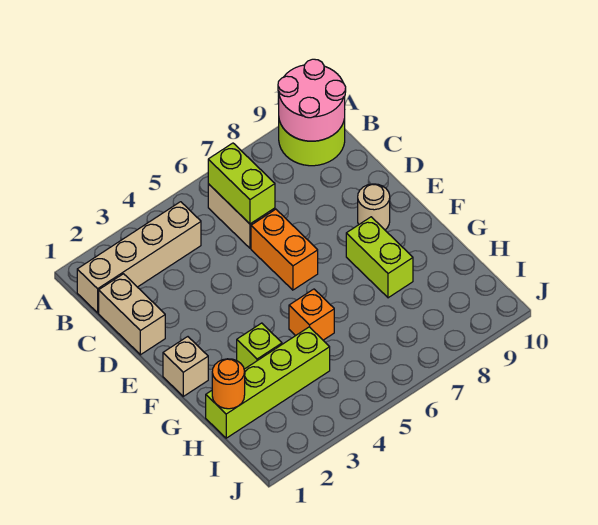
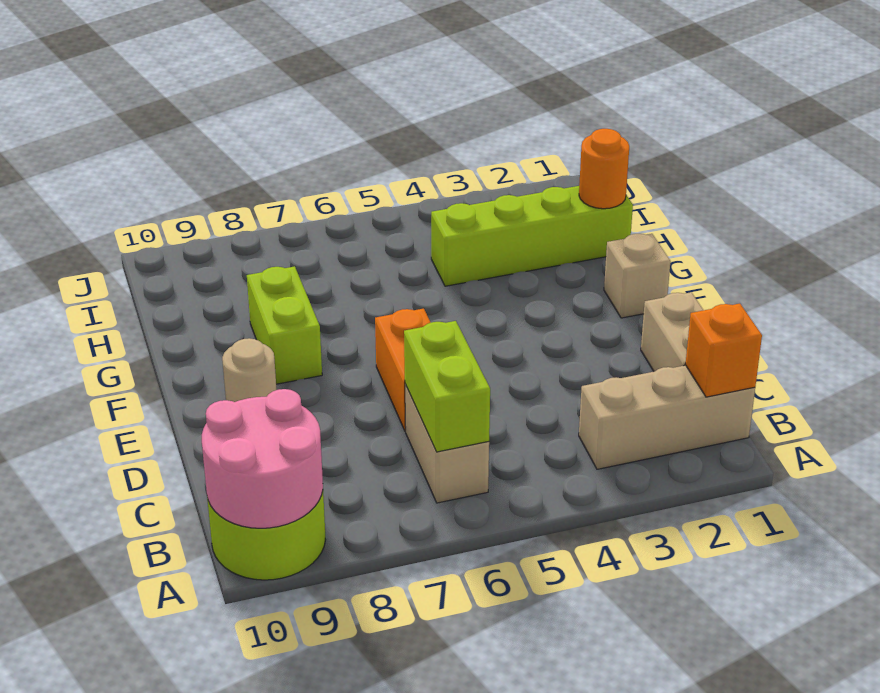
tan brick B1:B4 level 1 -> tan brick B1:B3 level 1
lime brick G3 level 1 -> none
orange brick G5 level 1 -> orange brick B1 level 2

